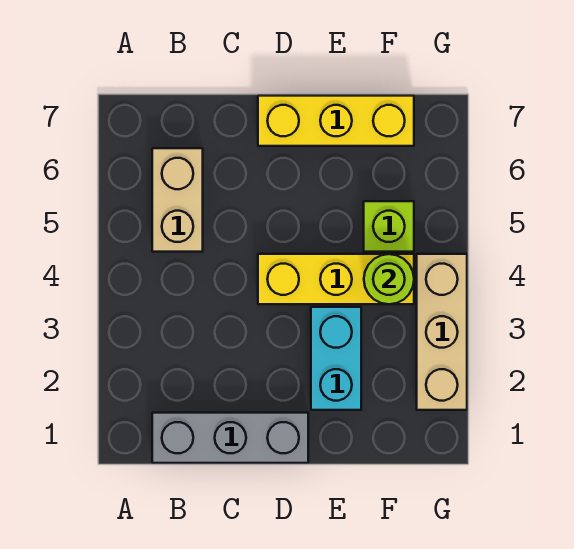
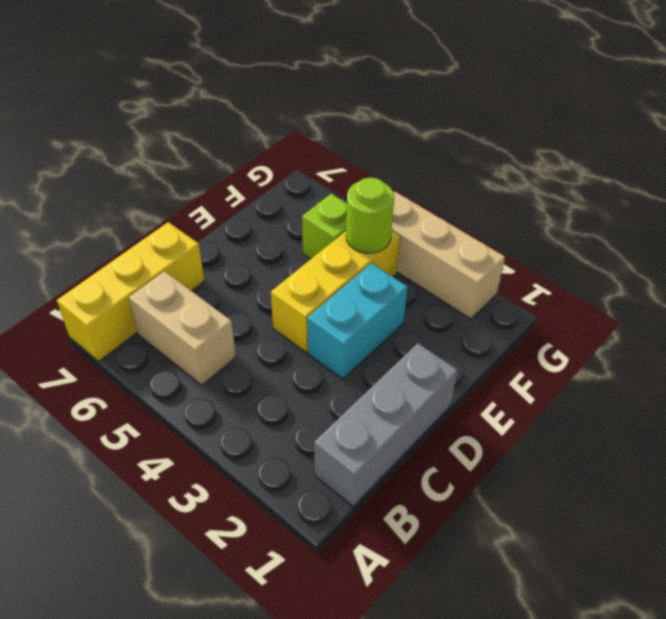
yellow brick D7:F7 level 1 -> yellow brick A7:C7 level 1
cyan brick E2:E3 level 1 -> cyan brick D3:E3 level 1

